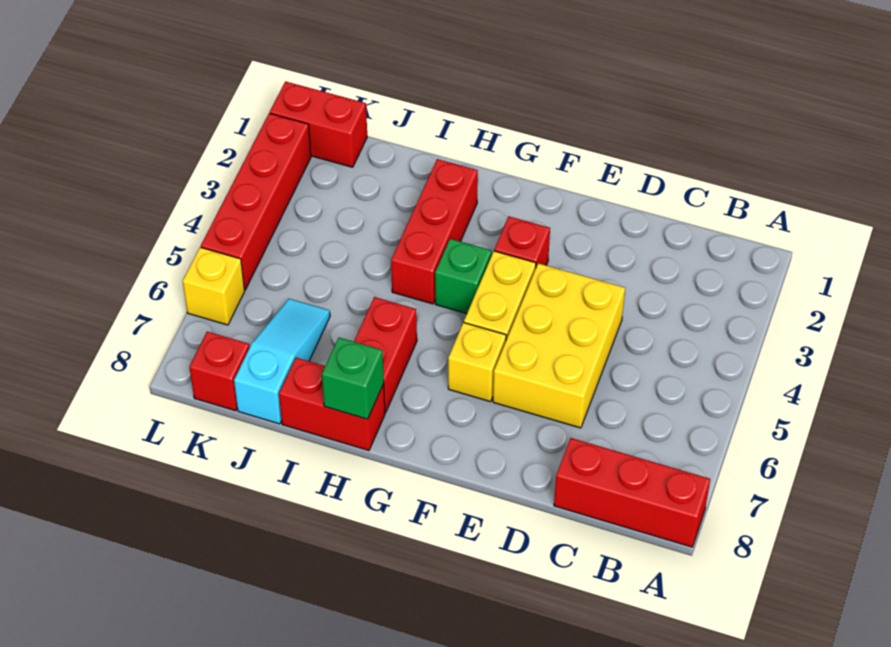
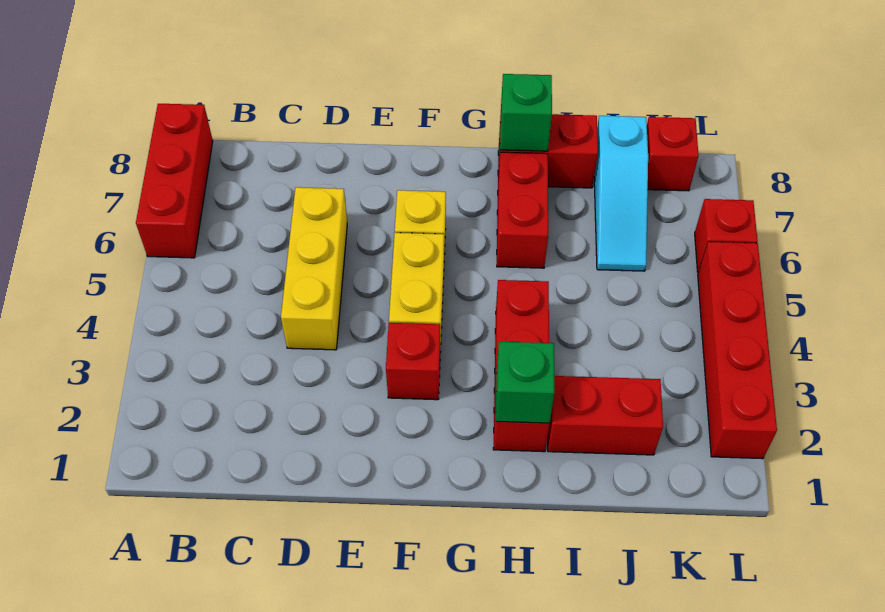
red brick A8:C8 level 1 -> red brick A6:A8 level 1
yellow brick D4:E6 level 1 -> yellow brick D4:D6 level 1
green brick G4 level 1 -> green brick H2 level 2
red brick K1:L1 level 1 -> red brick I2:J2 level 1
yellow brick L6 level 1 -> red brick L6 level 1

